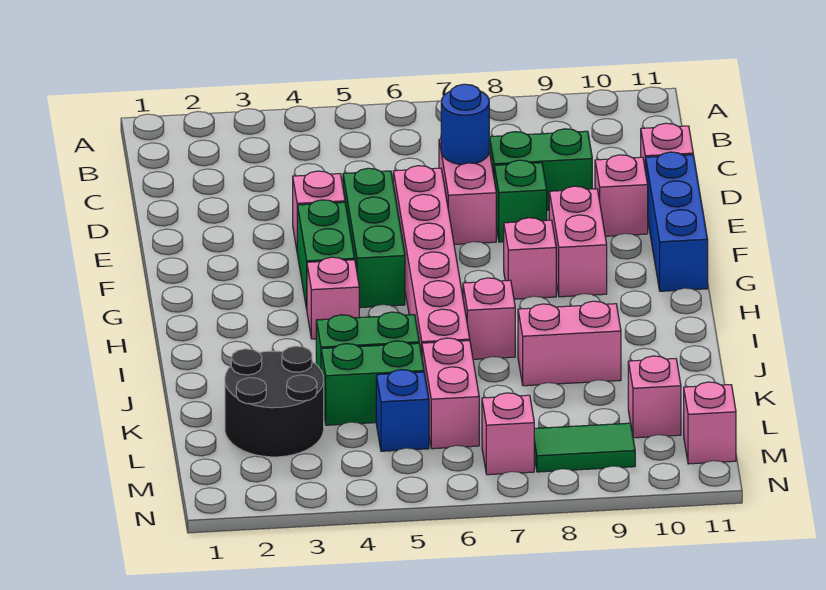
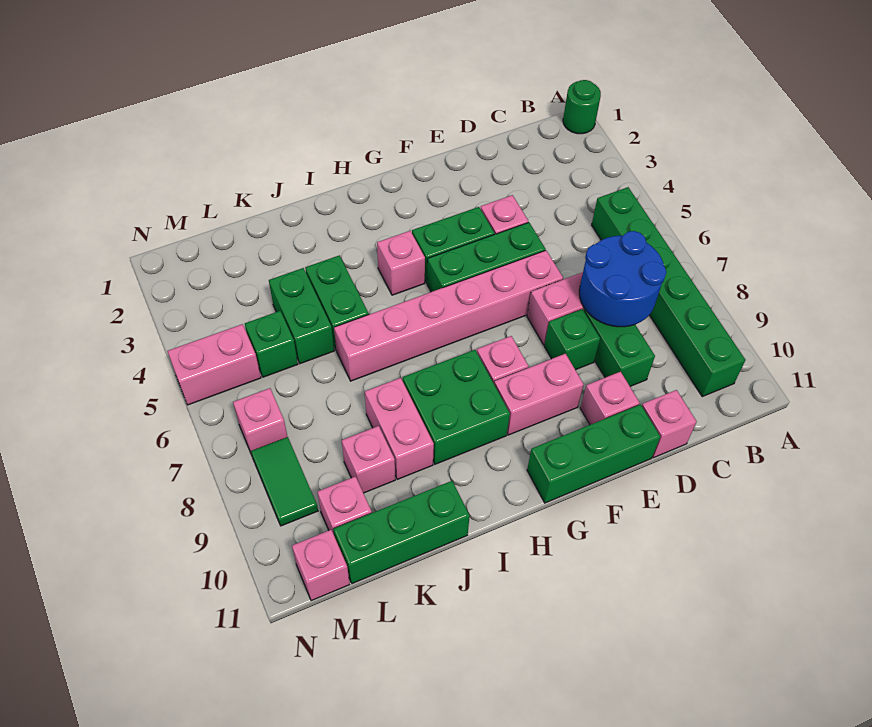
none -> green round brick A1 level 1
none -> green brick B5:B10 level 1
blue round brick D7 level 2 -> blue round brick C7:D8 level 2
blue brick E11:G11 level 1 -> green brick E11:G11 level 1
none -> green brick H8:I9 level 1
pink brick I7 level 1 -> pink brick K9 level 1
none -> green brick J11:L11 level 1
black round brick K2:L3 level 1 -> none
pink brick K6:L6 level 1 -> pink brick M5:N5 level 1
blue brick L5 level 1 -> green brick L5 level 1

